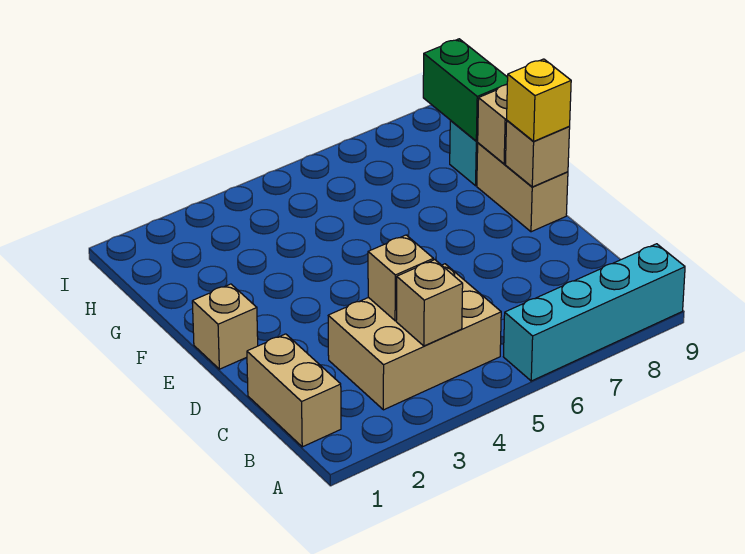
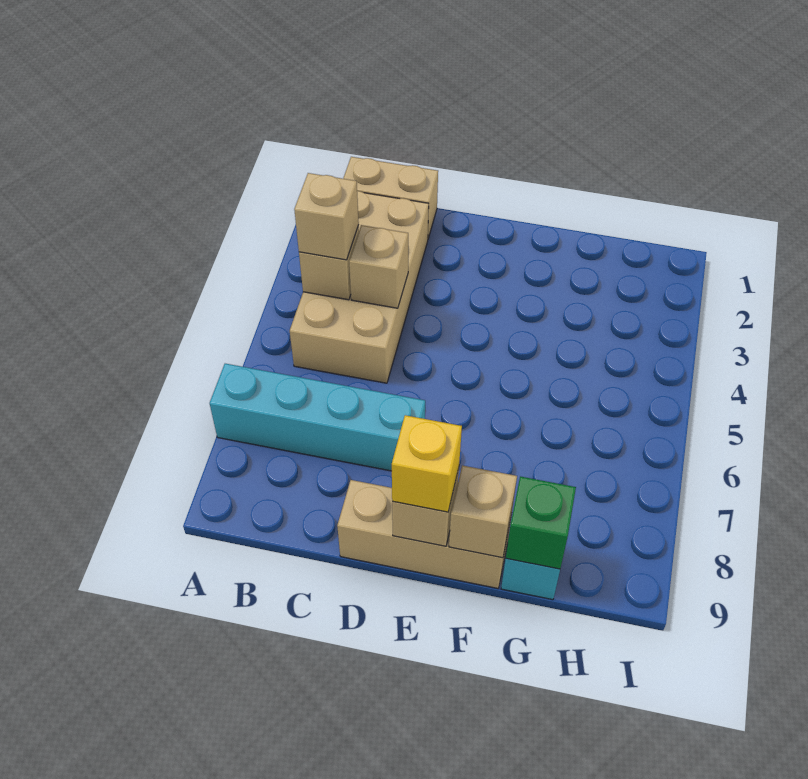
cyan brick A6:A9 level 1 -> cyan brick A7:D7 level 1
tan brick B3:C5 level 1 -> tan brick B2:C5 level 1
tan brick E1 level 1 -> tan brick B4 level 3
tan brick E9:F9 level 1 -> tan brick D9:F9 level 1
green brick G9:H9 level 2 -> green brick G9 level 2

